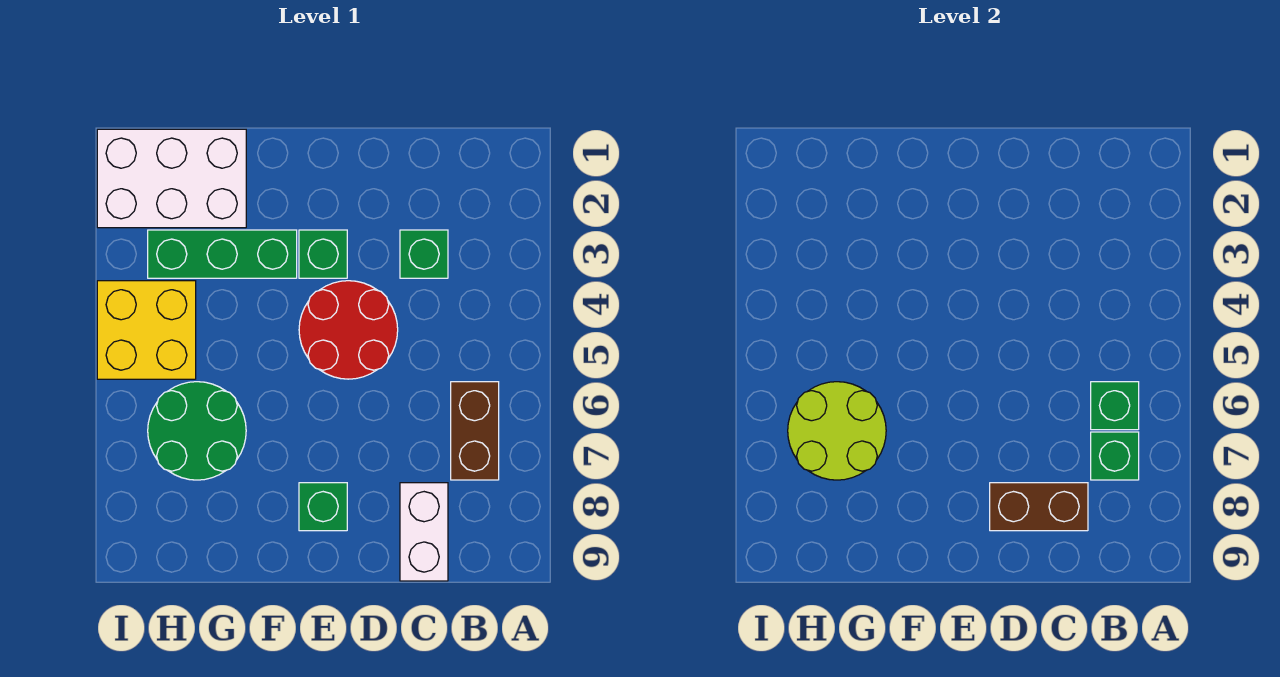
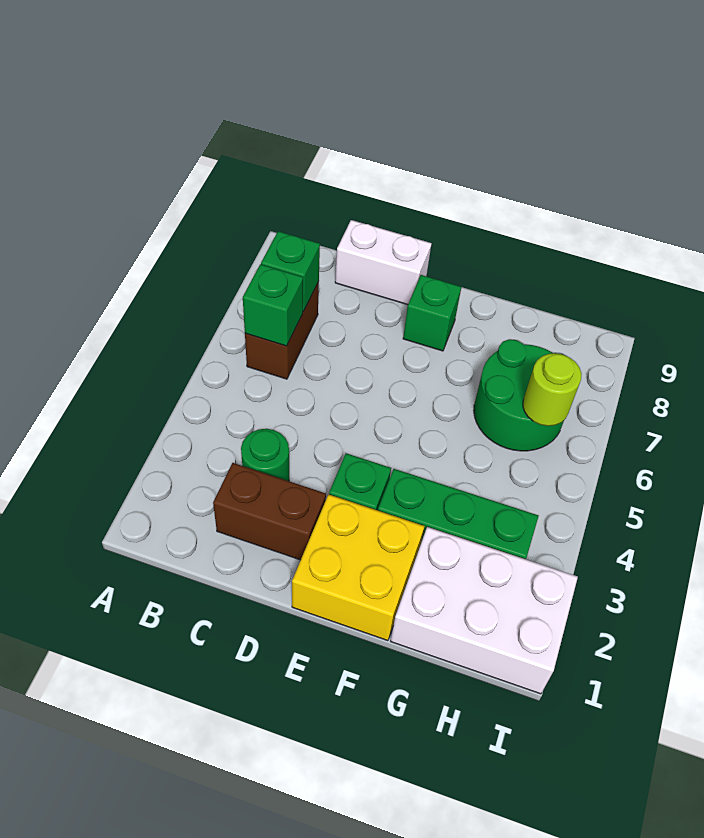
green brick C3 level 1 -> green round brick C3 level 1
white brick C8:C9 level 1 -> white brick C9:D9 level 1
brown brick C8:D8 level 2 -> brown brick C2:D2 level 1
red round brick D4:E5 level 1 -> none
lime round brick G6:H7 level 2 -> lime round brick H6 level 2
yellow brick H4:I5 level 1 -> yellow brick E1:F2 level 1

